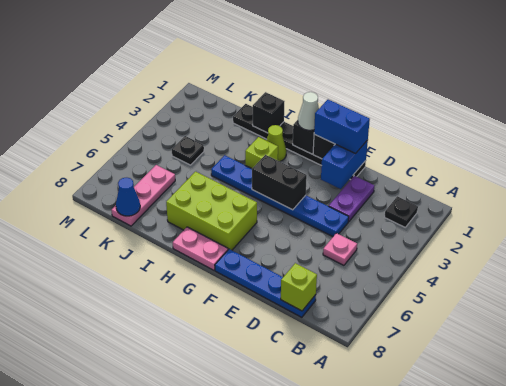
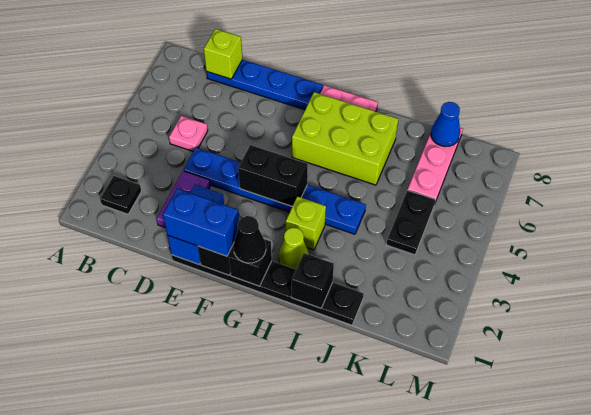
white cone G1 level 3 -> black cone G1 level 3
black plate K4 level 1 -> black plate K4:K5 level 1

